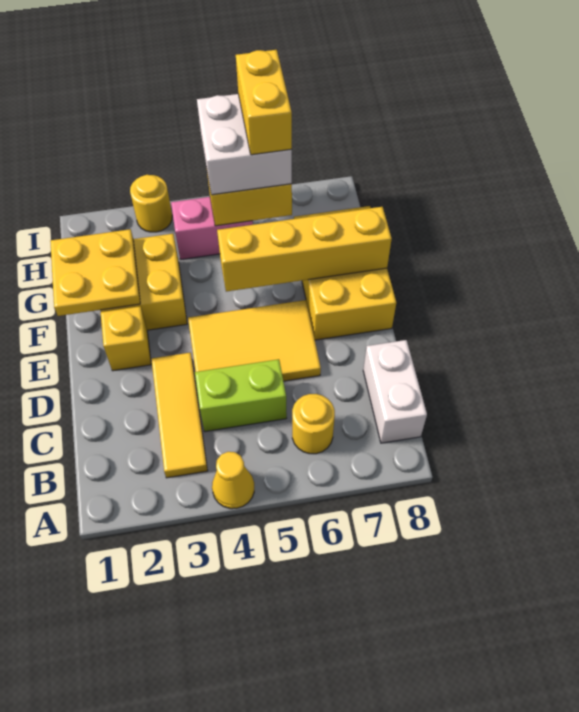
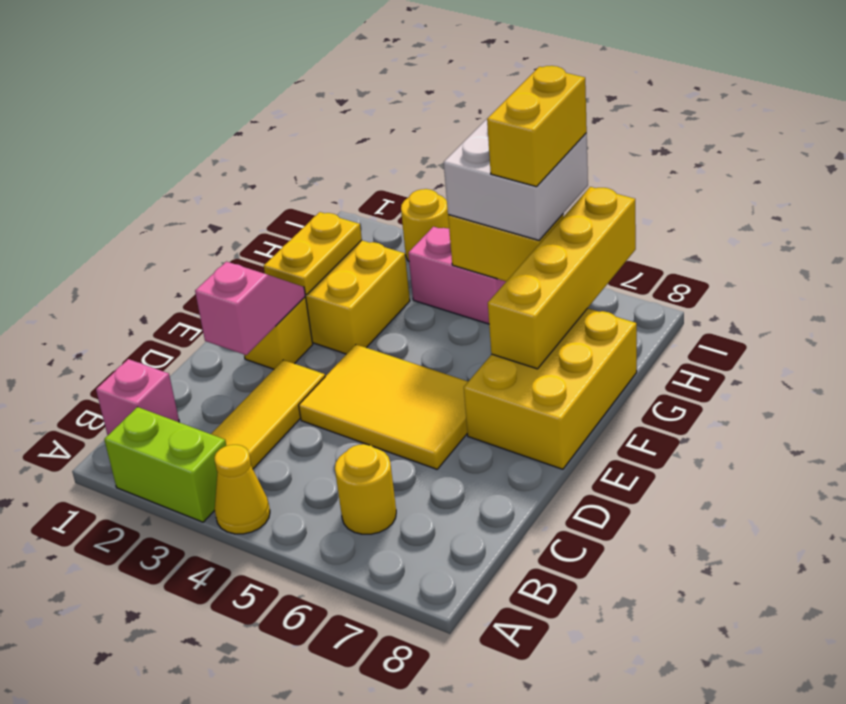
none -> pink brick B1 level 1
white brick B8:C8 level 1 -> none
lime brick C4:C5 level 1 -> lime brick A2:A3 level 1
none -> pink slope D2:E2 level 2 top D
yellow plate F1:G2 level 2 -> yellow plate F2:G2 level 2
yellow brick F5:F8 level 2 -> yellow brick F7:I7 level 2

